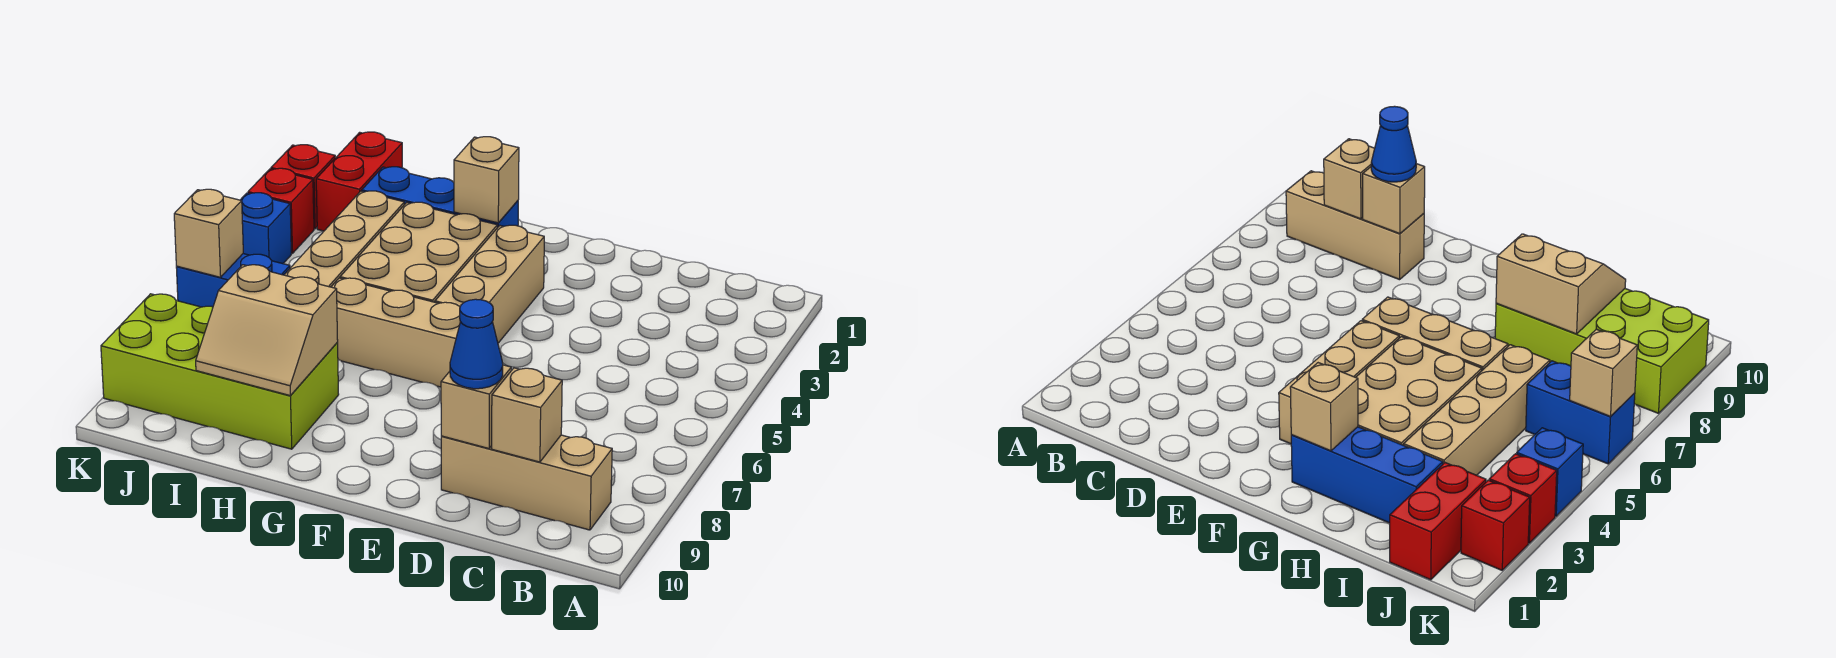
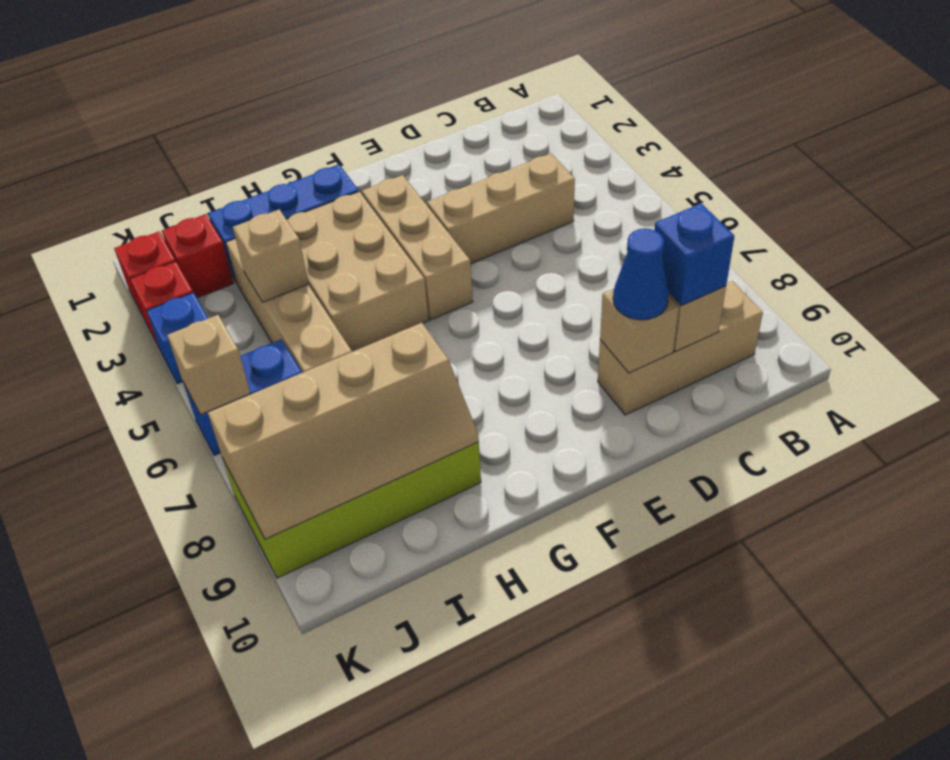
none -> blue brick C9 level 3
tan brick F6:H6 level 1 -> tan brick C4:E4 level 1
tan brick G2 level 2 -> tan brick I4 level 2
tan slope H8:I9 level 2 top 8 -> tan slope H8:K9 level 2 top 8
red brick J1:J2 level 1 -> red brick J2 level 1

